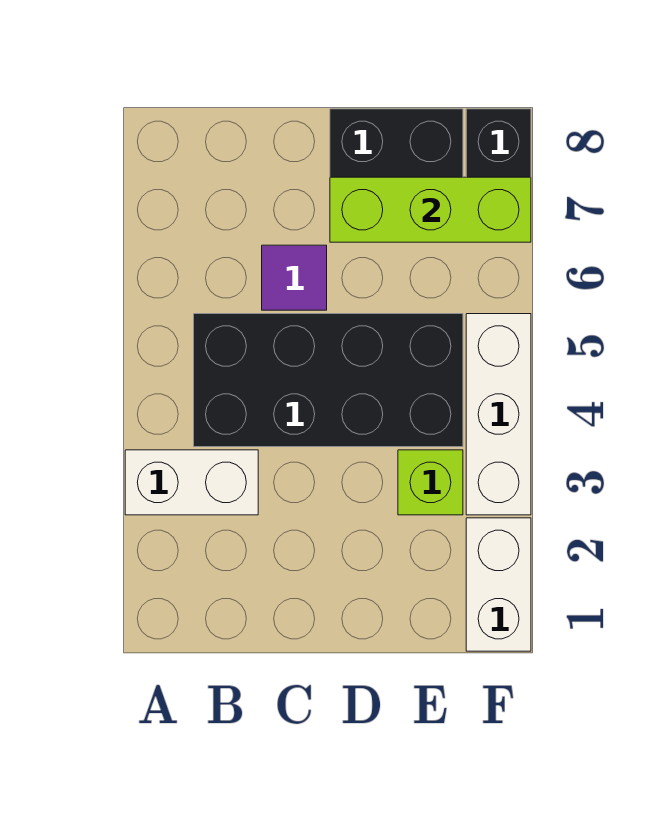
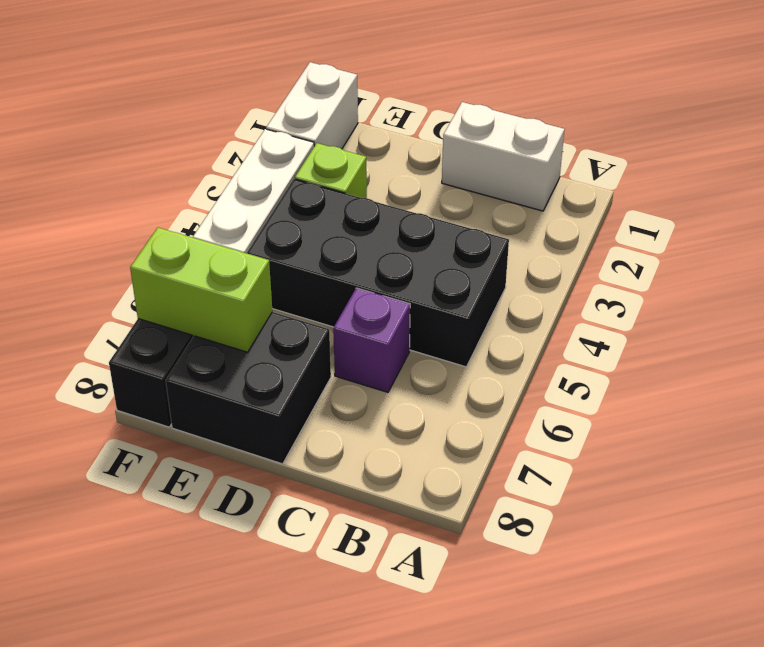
white brick A3:B3 level 1 -> white brick B1:C1 level 1
purple tile C6 level 1 -> purple brick C6 level 1
lime brick D7:F7 level 2 -> lime brick E7:F7 level 2

